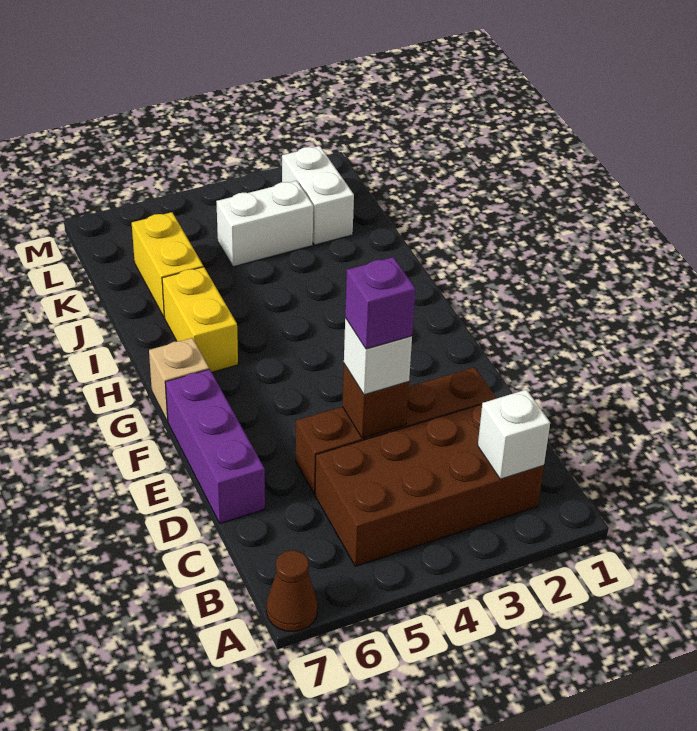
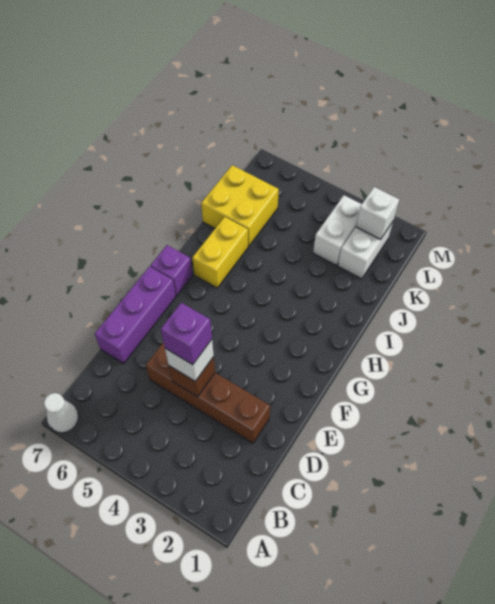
brown cone A7 level 1 -> white cone A7 level 1
brown brick B2:C5 level 1 -> none
white brick B2 level 2 -> white brick L2 level 2
tan brick G7 level 1 -> purple brick G7 level 1
yellow brick J6:K6 level 1 -> yellow brick J6:K7 level 1
white brick K3:K4 level 1 -> white brick K3:L3 level 1

